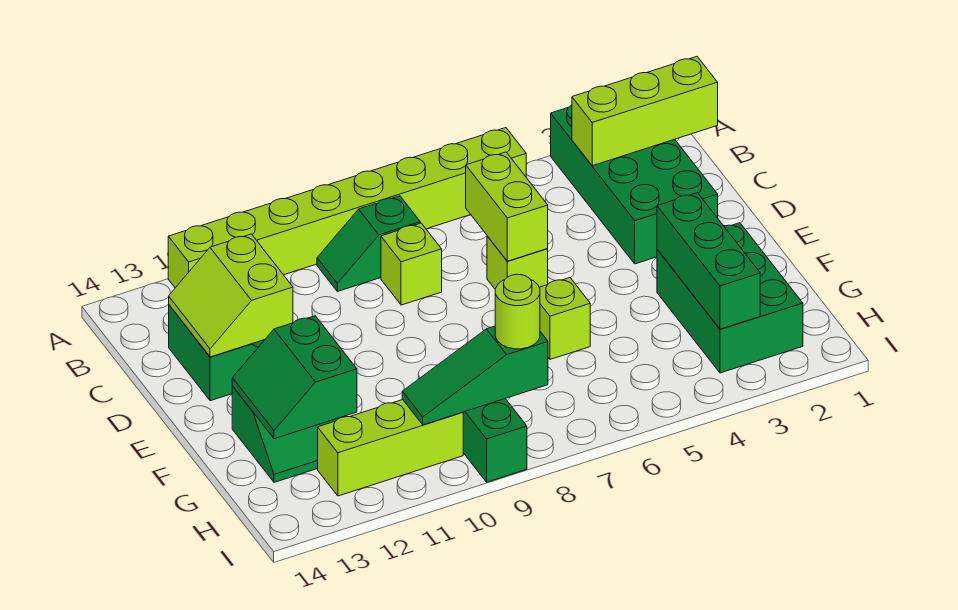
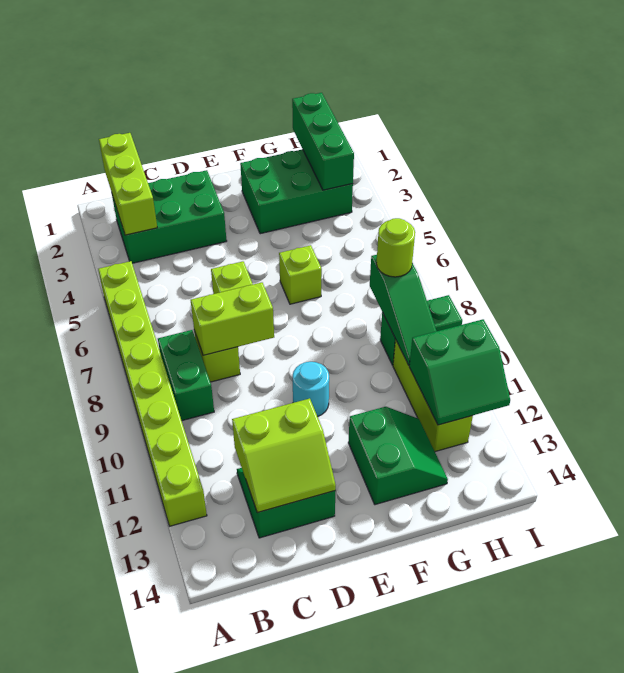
green brick A2:D3 level 1 -> green brick B2:D3 level 1
green slope B8:B9 level 1 top 8 -> green brick B8:B9 level 1
lime brick C6:D6 level 2 -> lime brick C8:D8 level 2
none -> cyan round brick E10 level 1
green brick F3:H3 level 2 -> green brick H1:H3 level 2
green slope F12:G13 level 2 top 12 -> green slope H11:I12 level 2 top 11

